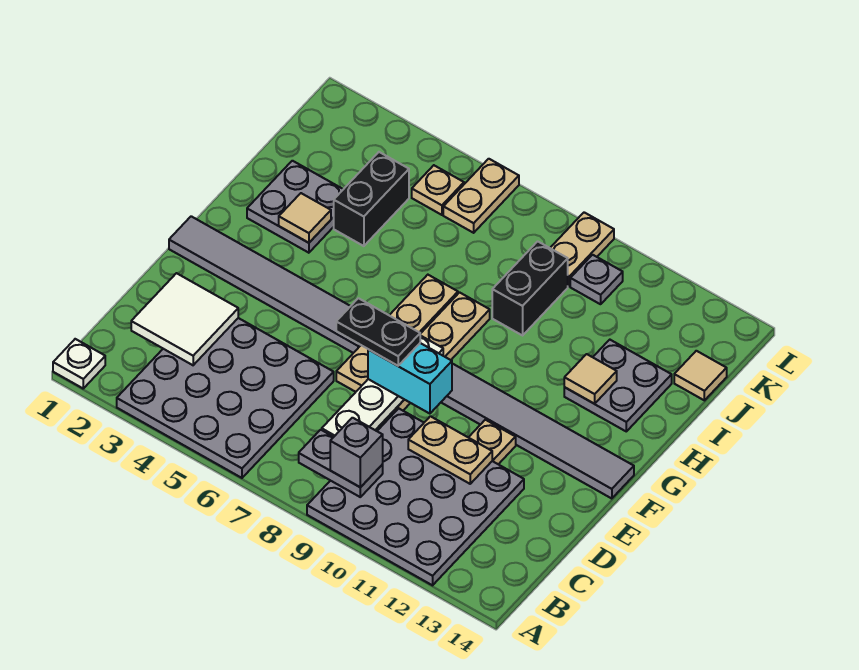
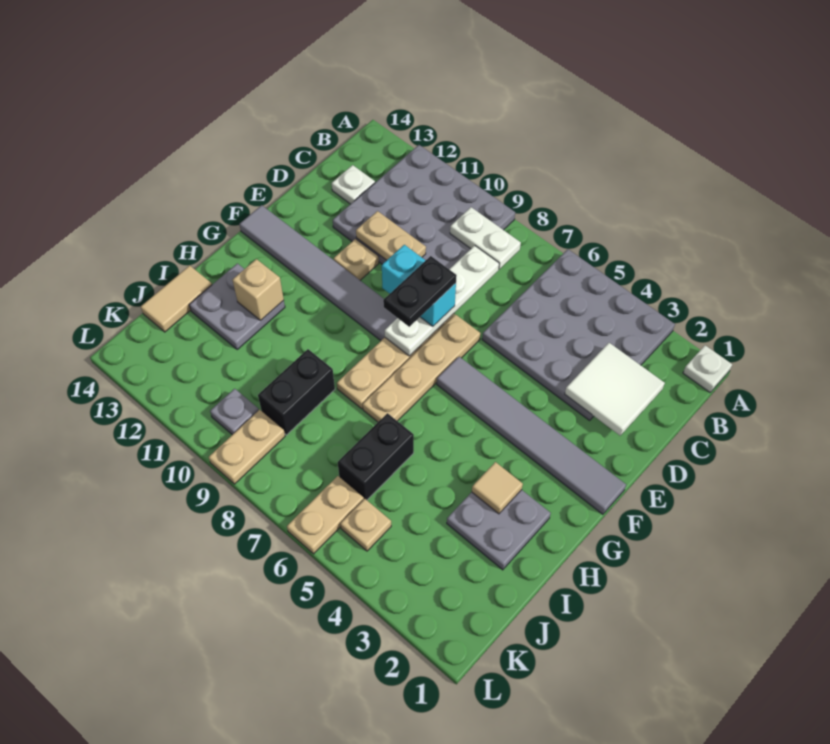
grey plate B8:B9 level 2 -> white plate B8:B9 level 2
grey brick B9 level 3 -> none
none -> white plate C13 level 1
black plate E7:E8 level 4 -> black plate E8:F8 level 4
tan tile H12 level 2 -> tan brick H12 level 2
black brick I4:J4 level 1 -> black brick I6:J6 level 1
tan tile J14 level 1 -> tan tile I14:J14 level 1

